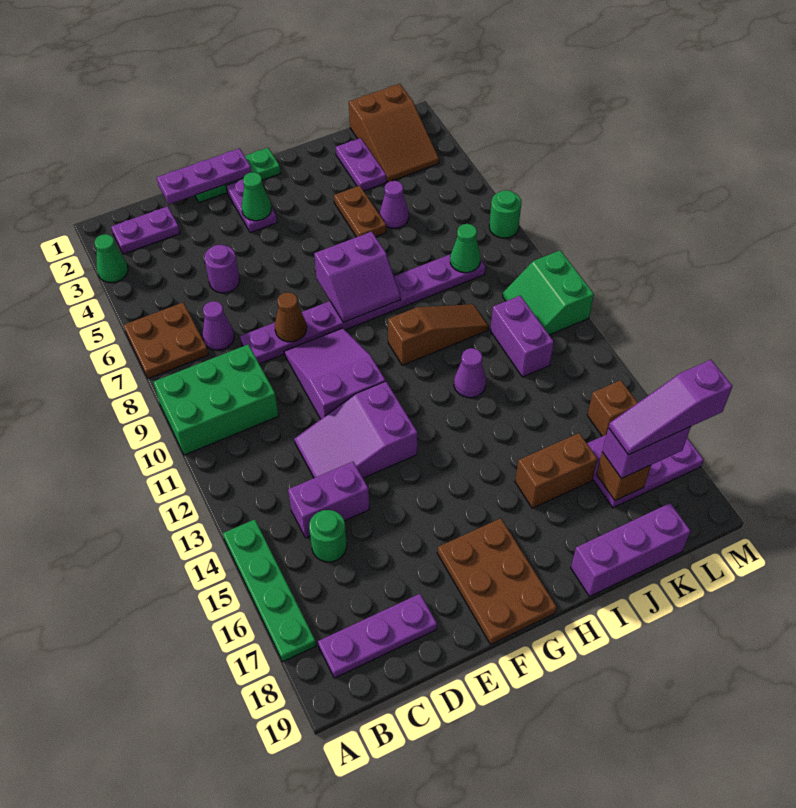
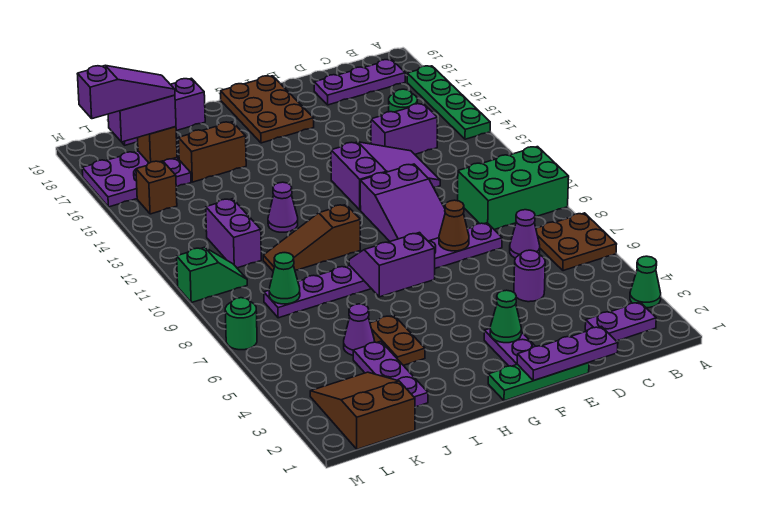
purple plate J2:J3 level 1 -> purple plate J2:J4 level 1
green slope L10:M11 level 1 top M -> green slope L10:M10 level 1 top M

